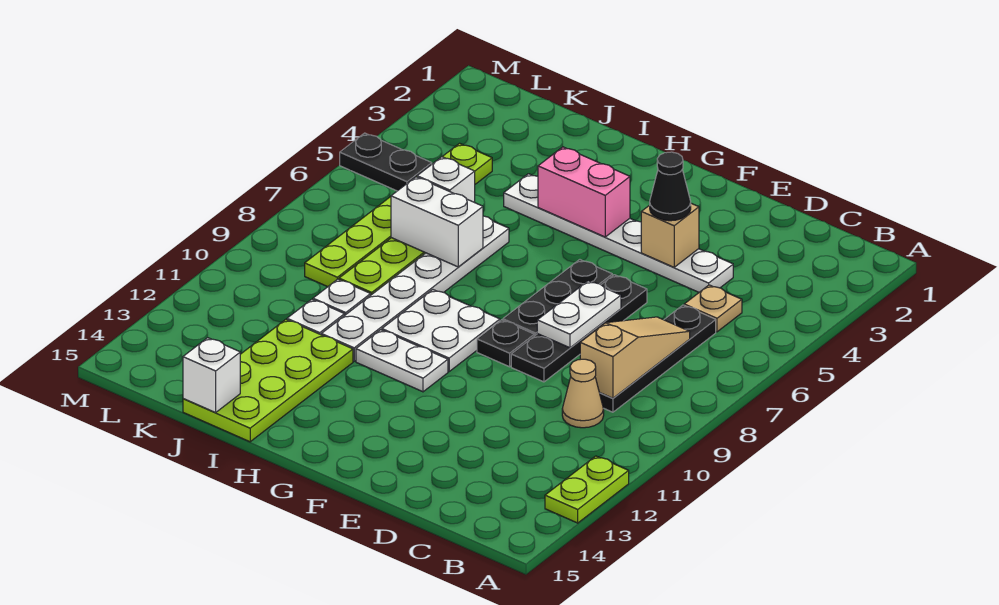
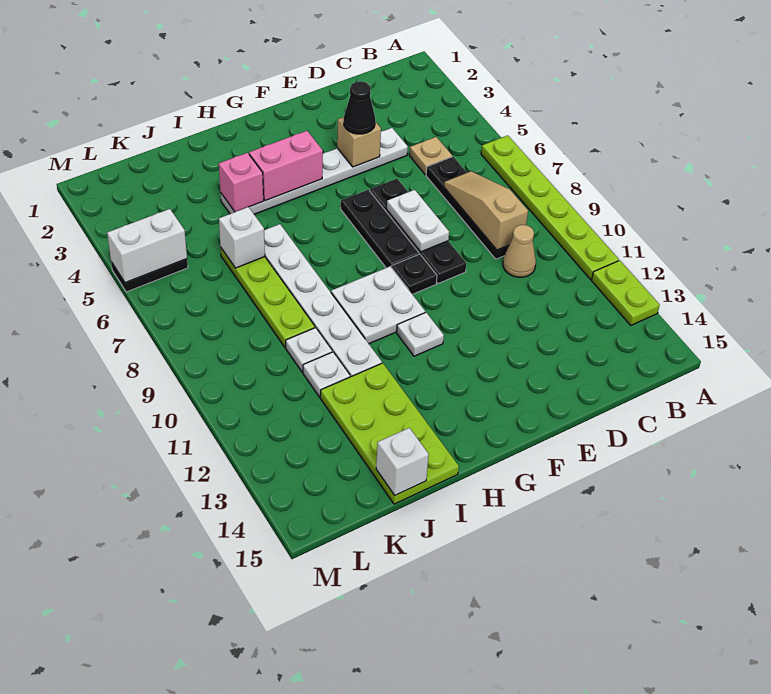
white plate G11:H11 level 1 -> white plate G11 level 1
none -> pink brick I4 level 2
white brick I7:J7 level 2 -> white brick L5:M5 level 2
lime plate K4:K9 level 1 -> lime plate A6:A11 level 1

